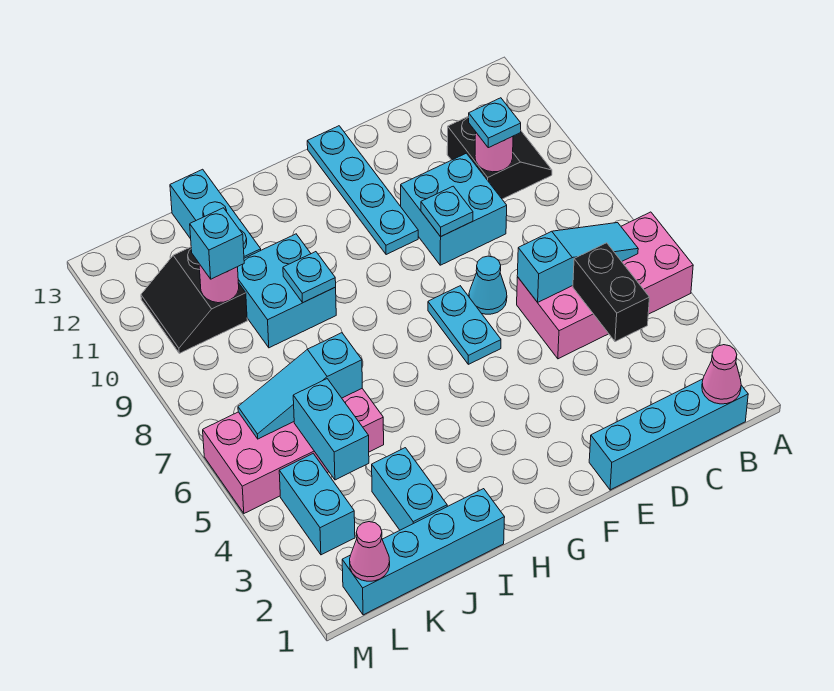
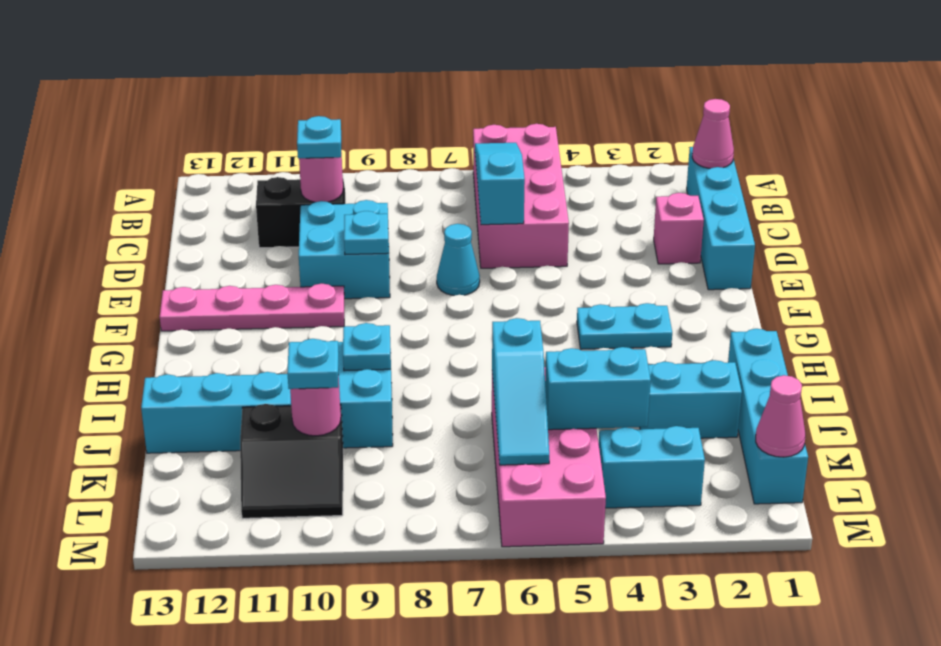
black brick C4:C5 level 2 -> none
none -> pink brick D2 level 1
cyan plate F6:F7 level 1 -> cyan plate G3:G4 level 1
cyan plate F10:F13 level 1 -> pink plate F10:F13 level 1
cyan brick K10 level 3 -> cyan plate K10 level 3

